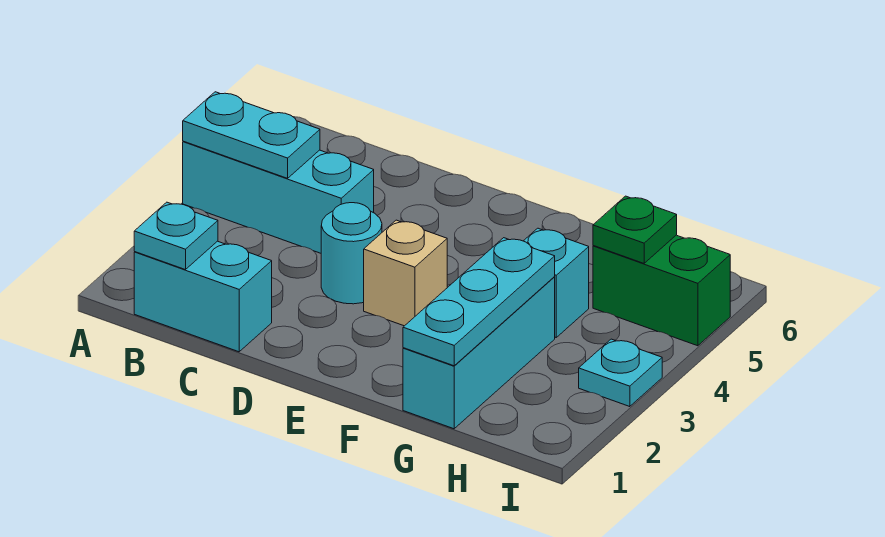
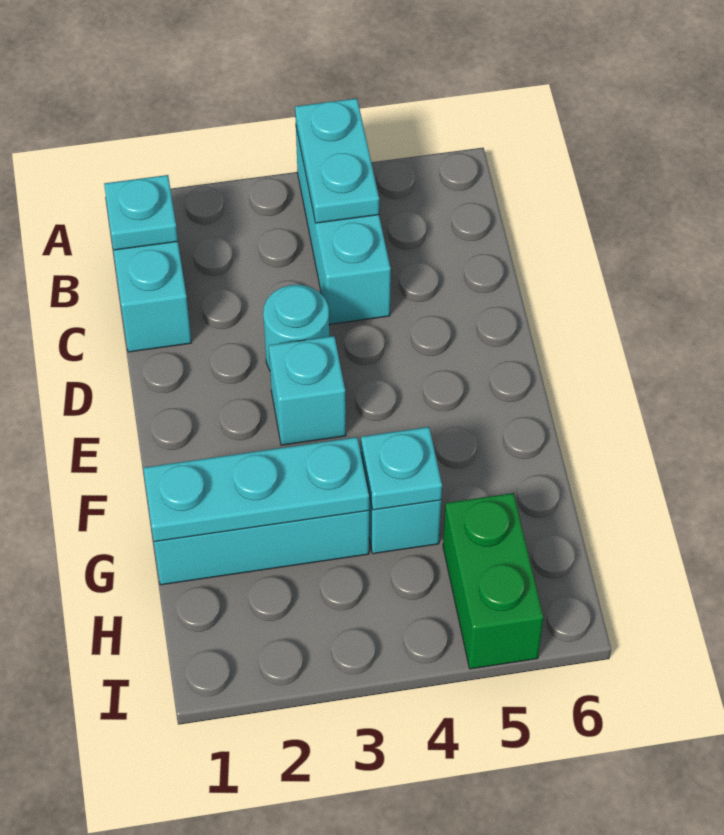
tan brick E3 level 1 -> cyan brick E3 level 1
green plate H5 level 2 -> none
cyan plate I3 level 1 -> cyan plate G4 level 2

